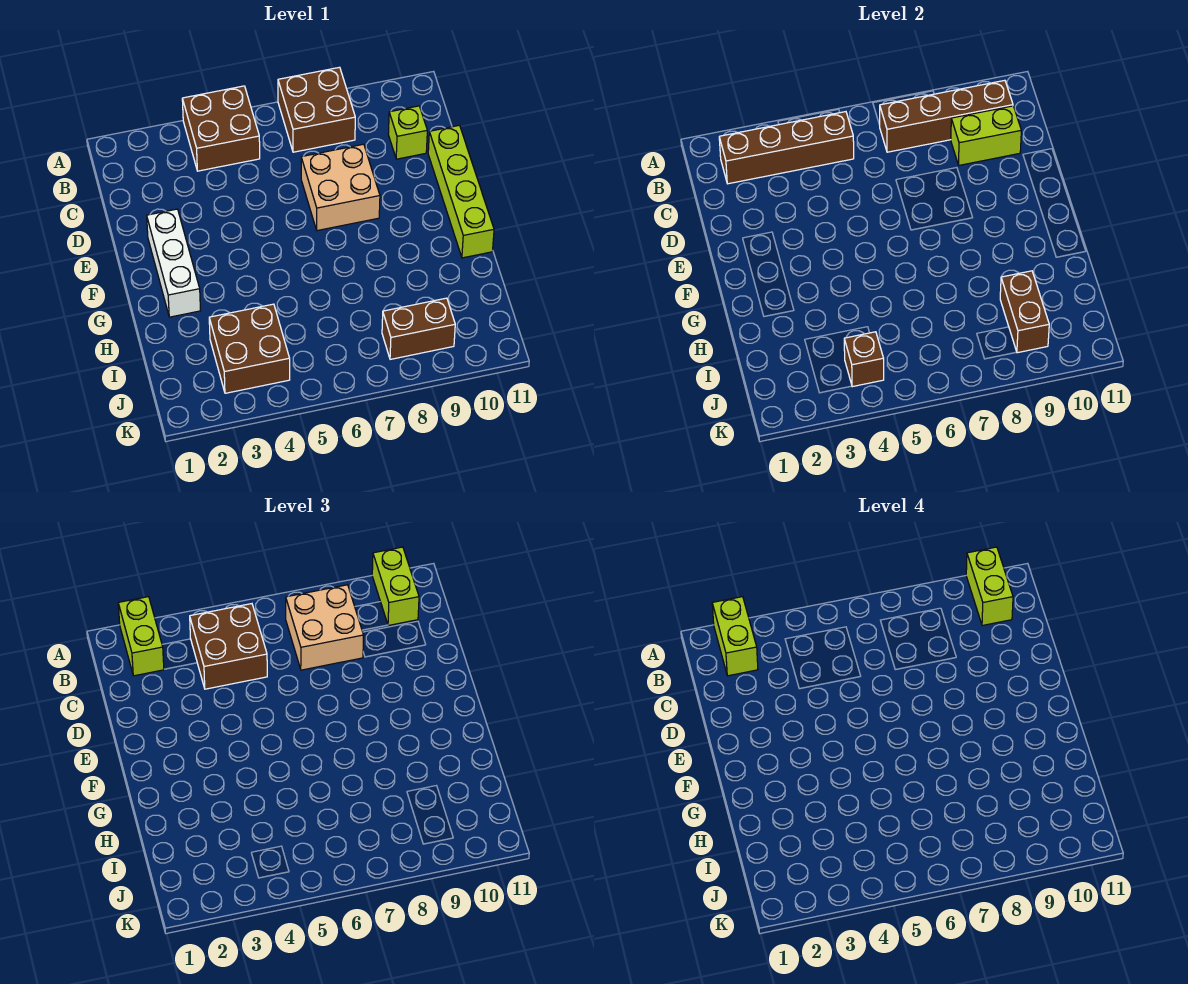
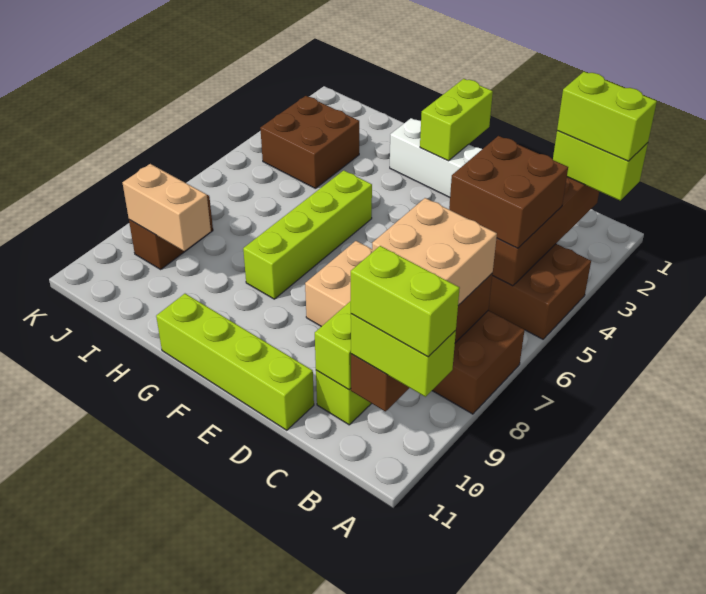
none -> lime brick F1:F2 level 2
none -> lime brick G5:G8 level 1
brown brick I9:J9 level 2 -> tan brick I9:J9 level 2
brown brick J4 level 2 -> none

